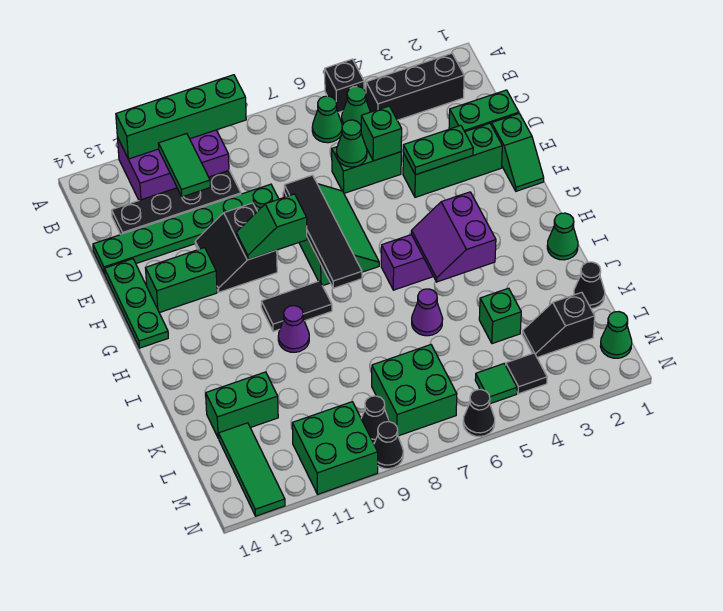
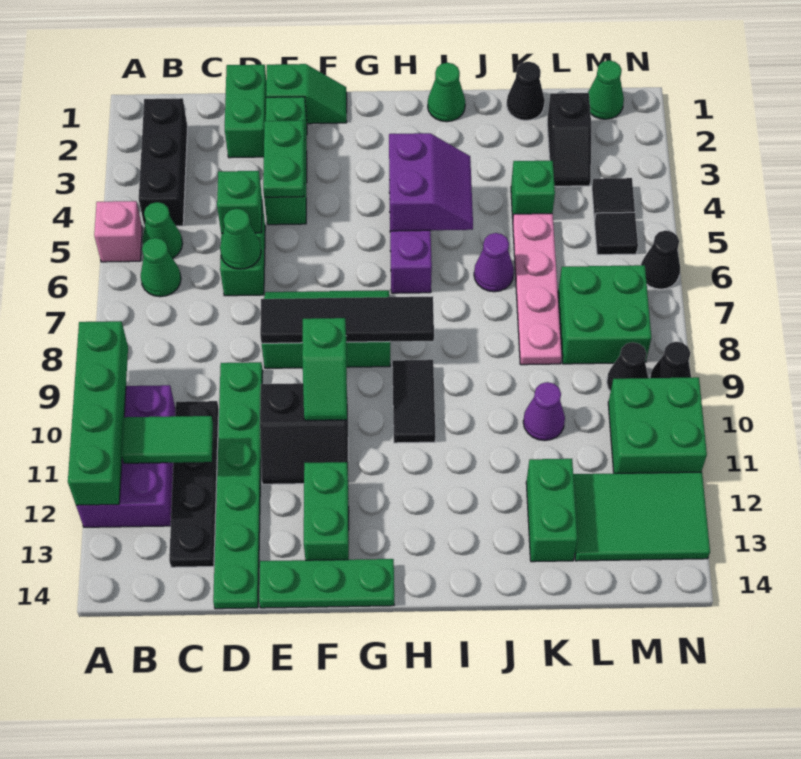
black brick A5 level 1 -> pink brick A5 level 1
purple slope H4:I5 level 2 top 4 -> purple slope H4:I5 level 2 top H
purple cone I10 level 1 -> purple cone K10 level 1
none -> pink plate K5:K8 level 1
green tile L13:N13 level 1 -> green tile L12:N13 level 1
green tile M5 level 1 -> black tile M5 level 1

